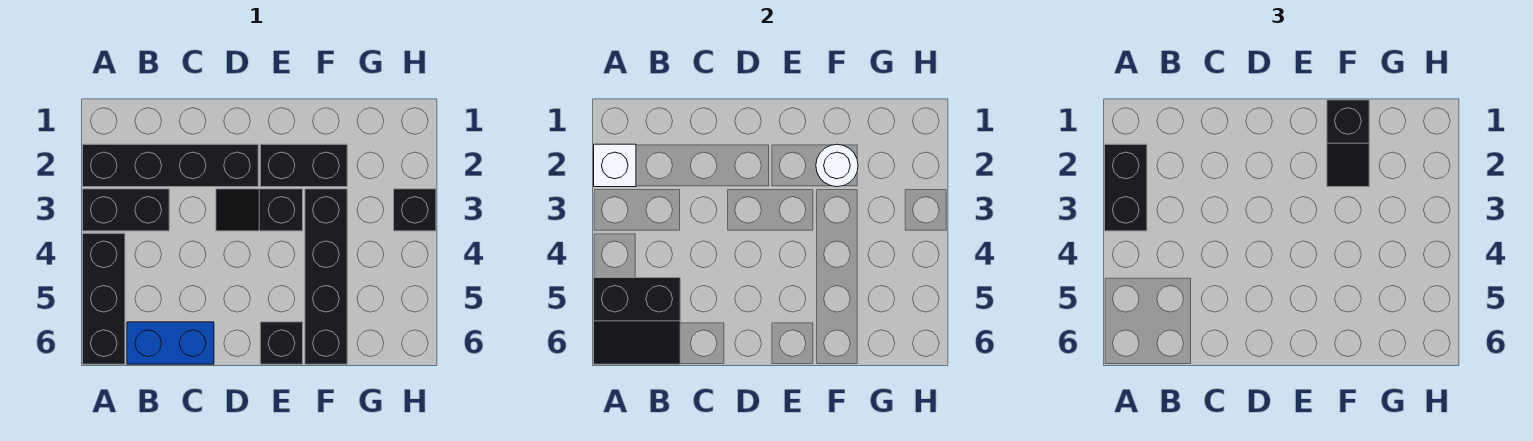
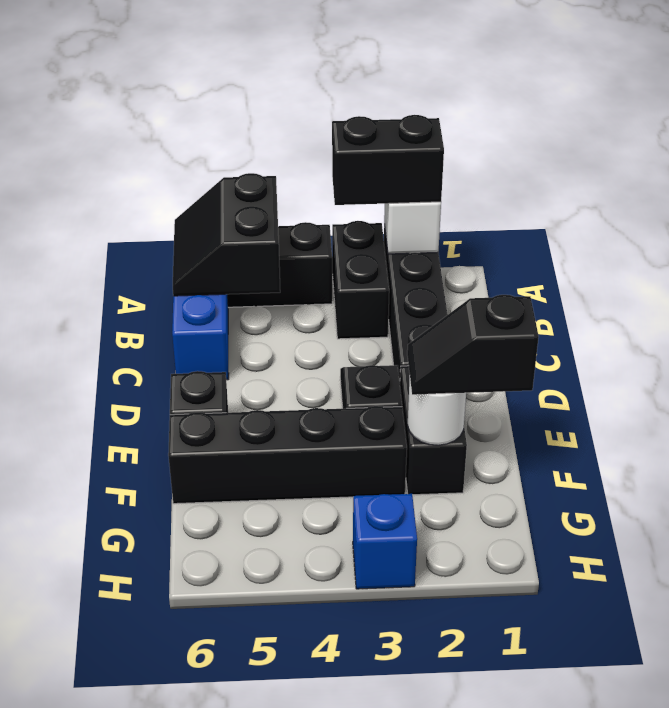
black brick H3 level 1 -> blue brick H3 level 1

